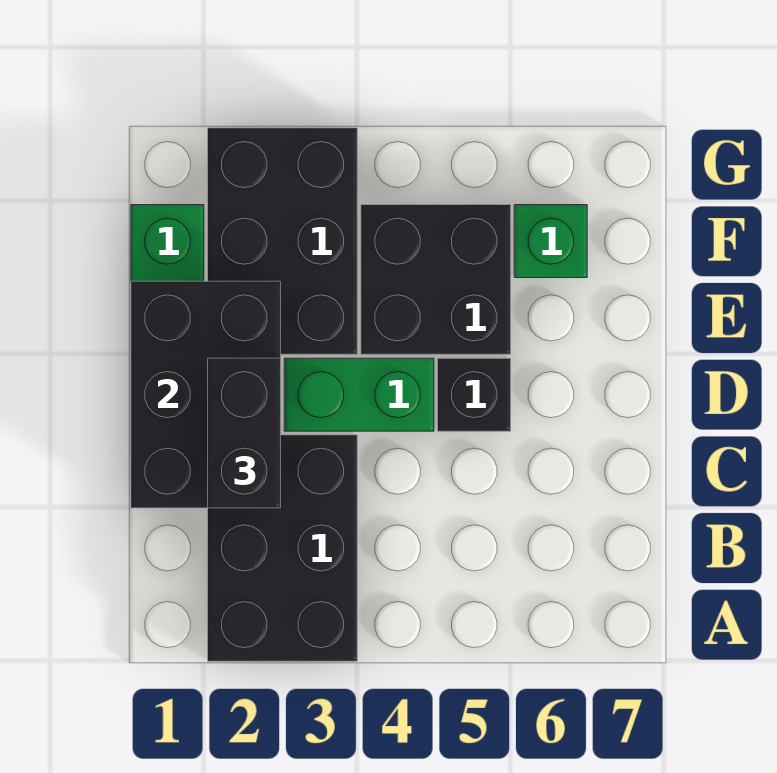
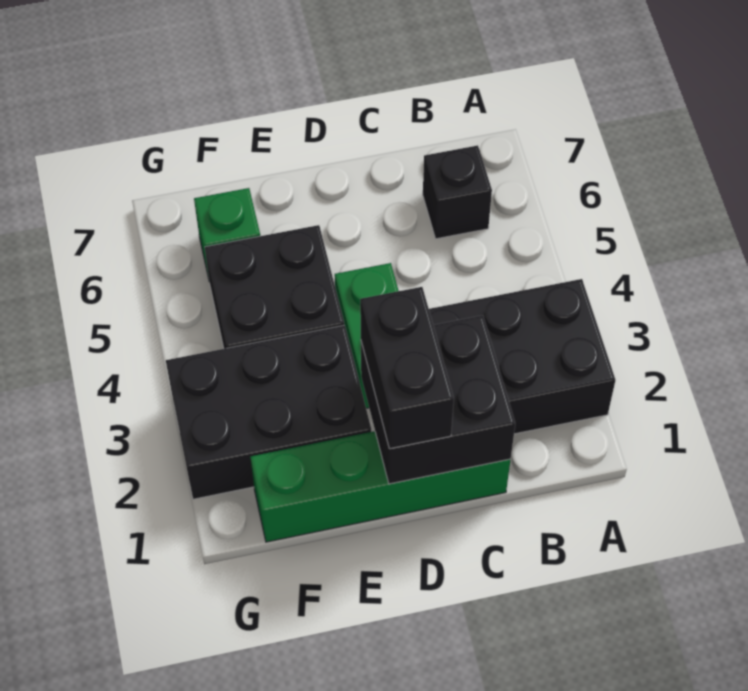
black brick C1:E2 level 2 -> black brick C1:D2 level 2
black brick C2:D2 level 3 -> black brick D1:D2 level 3
black brick D5 level 1 -> black brick B6 level 1

